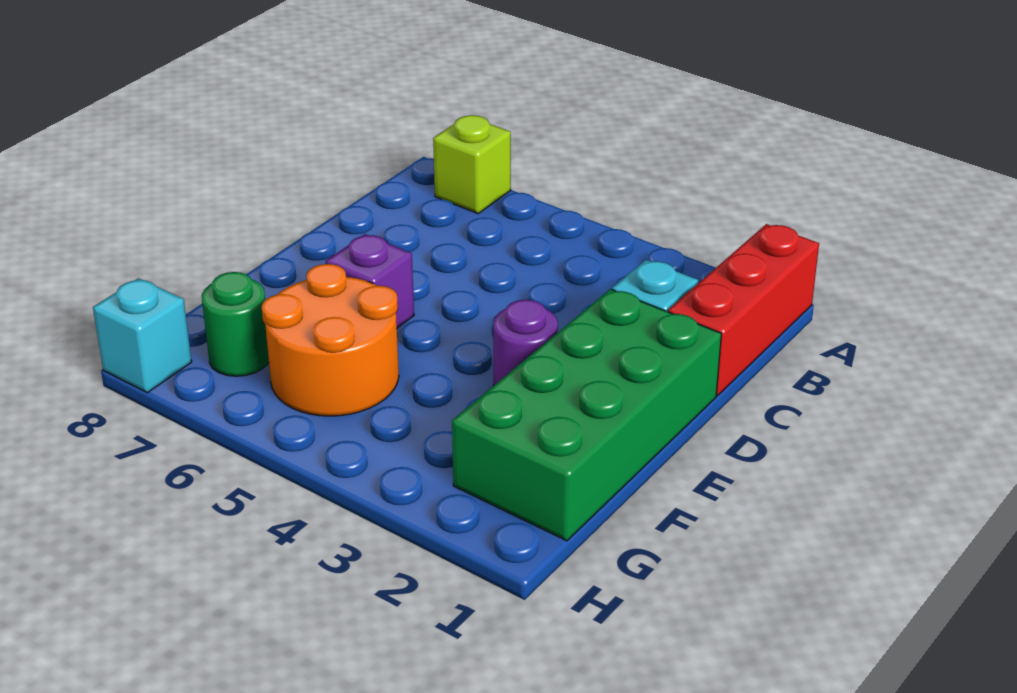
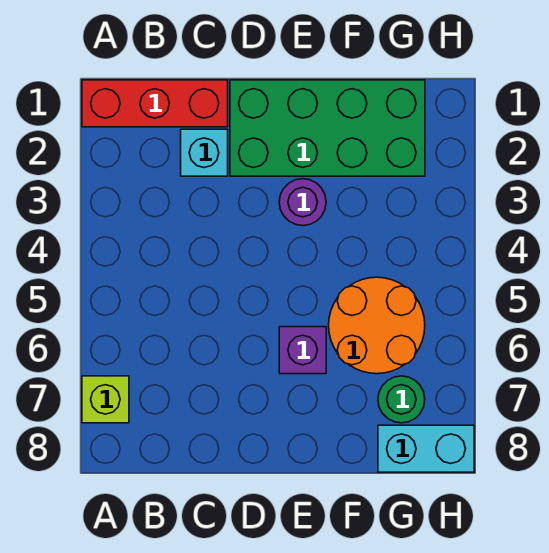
cyan brick H8 level 1 -> cyan brick G8:H8 level 1

